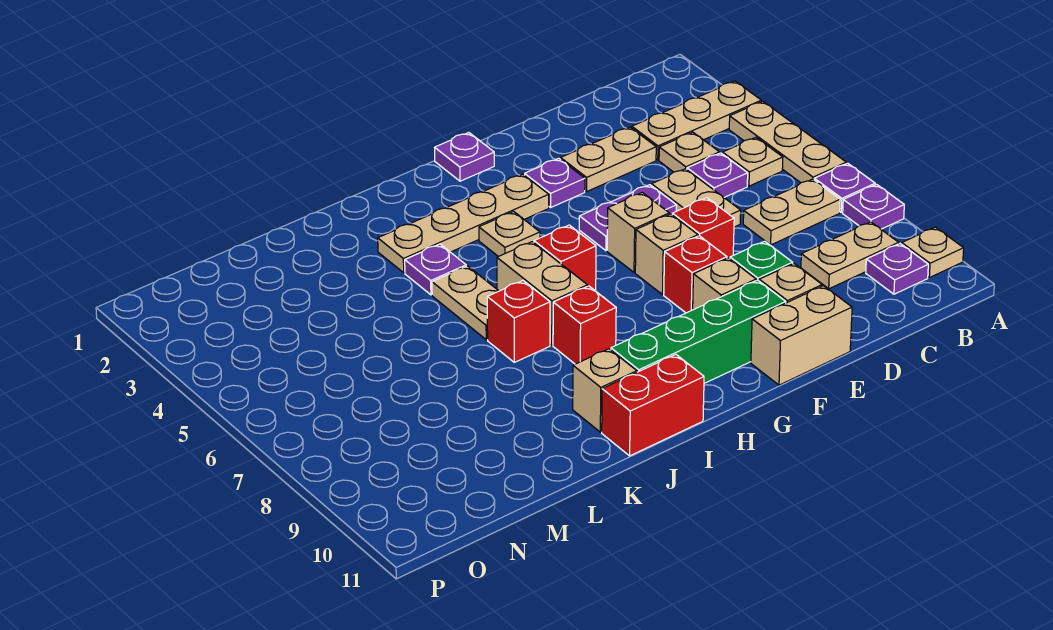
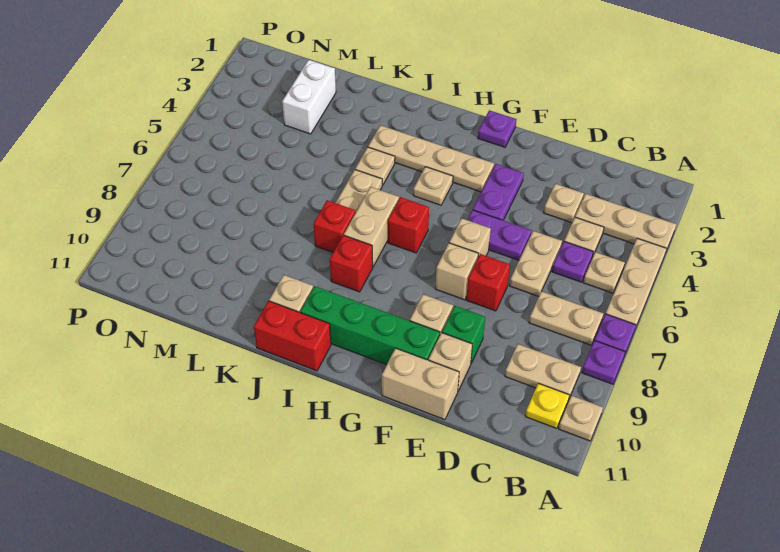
purple plate B10 level 1 -> yellow plate B10 level 1
tan plate D3:E3 level 1 -> tan plate D3 level 1
purple plate F3 level 1 -> purple plate F3:F4 level 1
red brick F8 level 1 -> none
purple plate J4 level 1 -> tan plate J4 level 1
none -> white brick M2:M3 level 1

